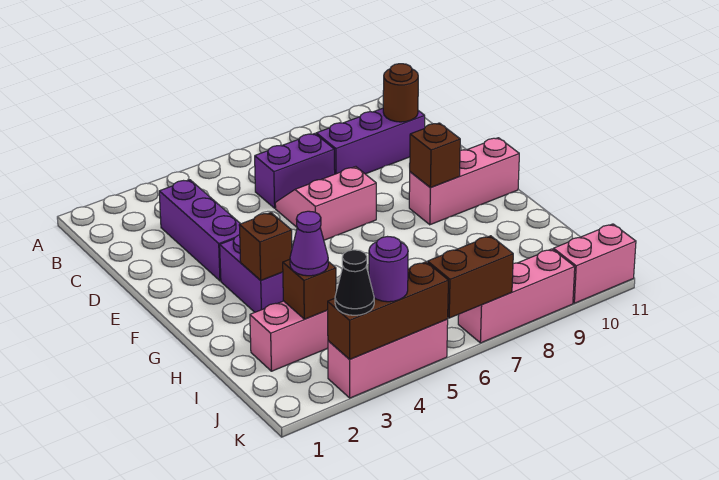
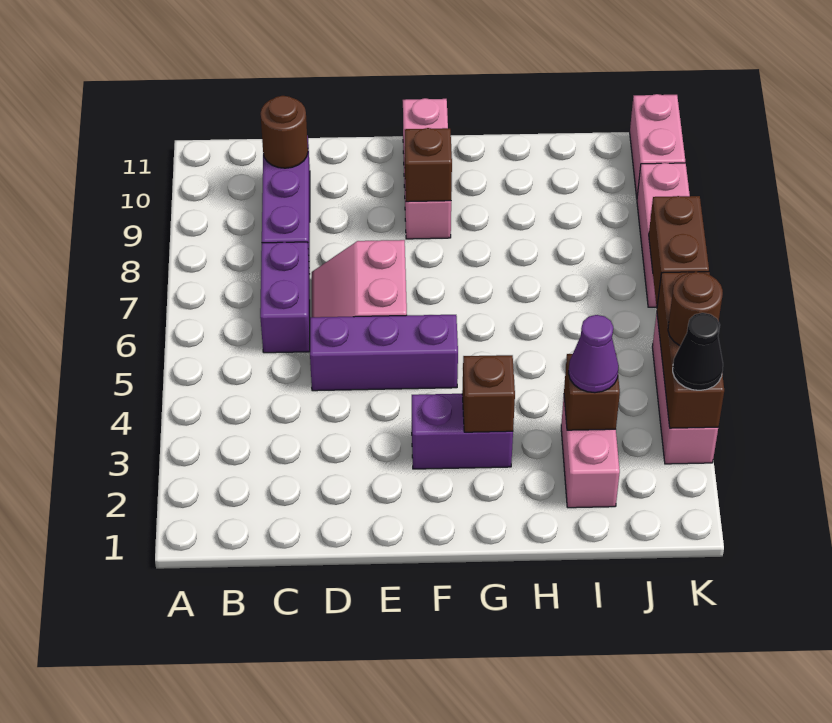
purple brick C3:E3 level 1 -> purple brick D5:F5 level 1
purple round brick K4 level 3 -> brown round brick K4 level 3

